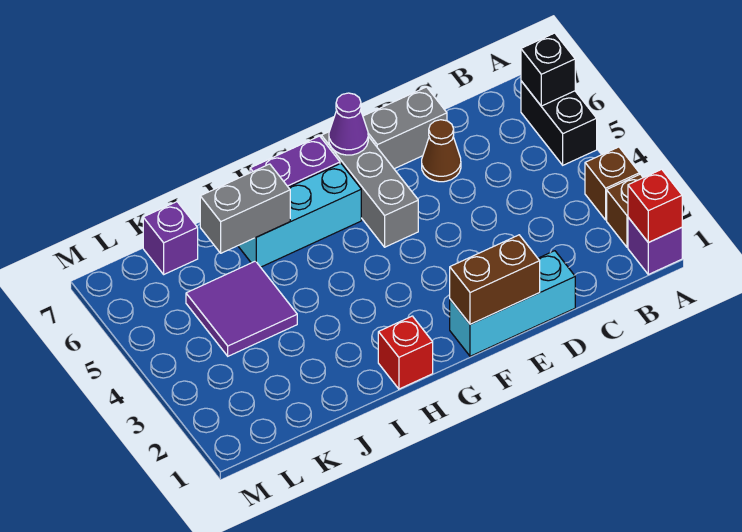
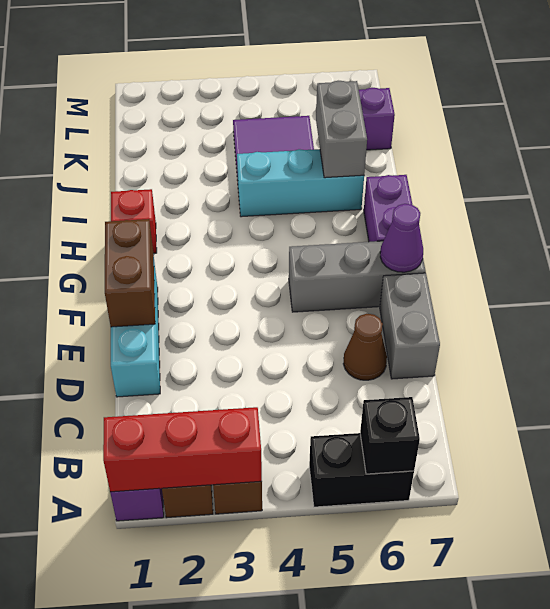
red brick A1 level 2 -> red brick A1:A3 level 2
cyan brick G6:I6 level 1 -> cyan brick I4:I6 level 1

